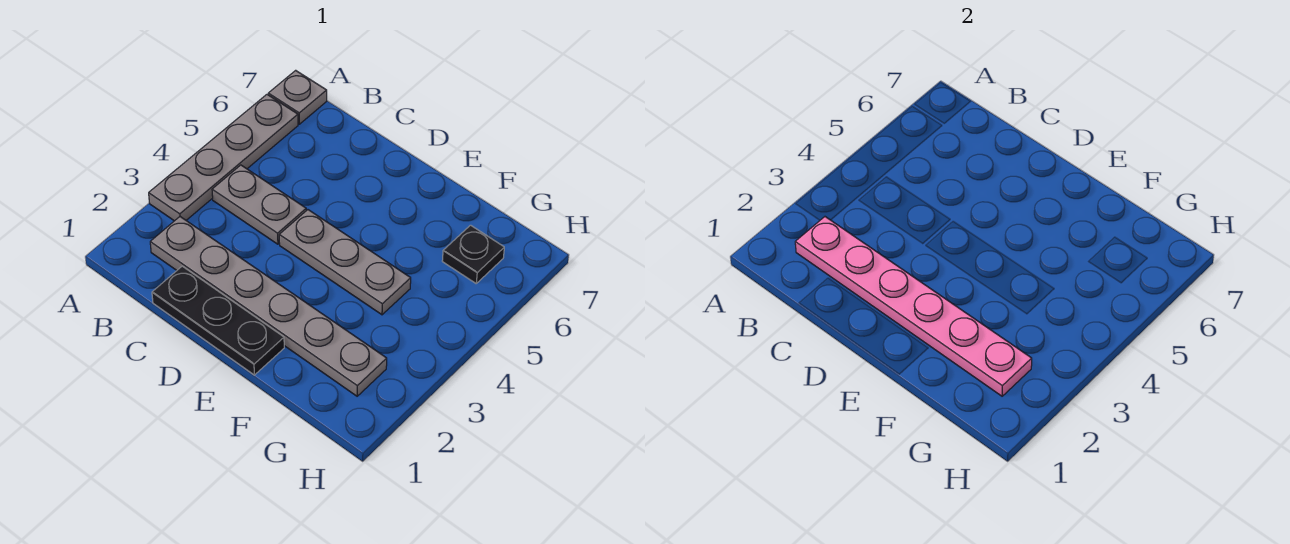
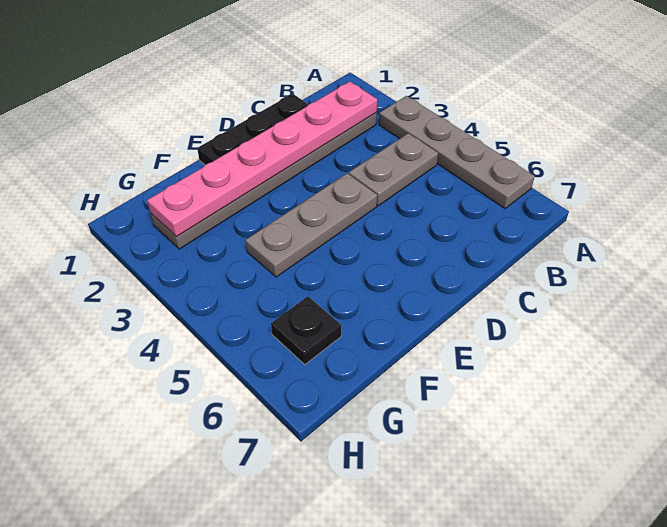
grey plate A7 level 1 -> none

